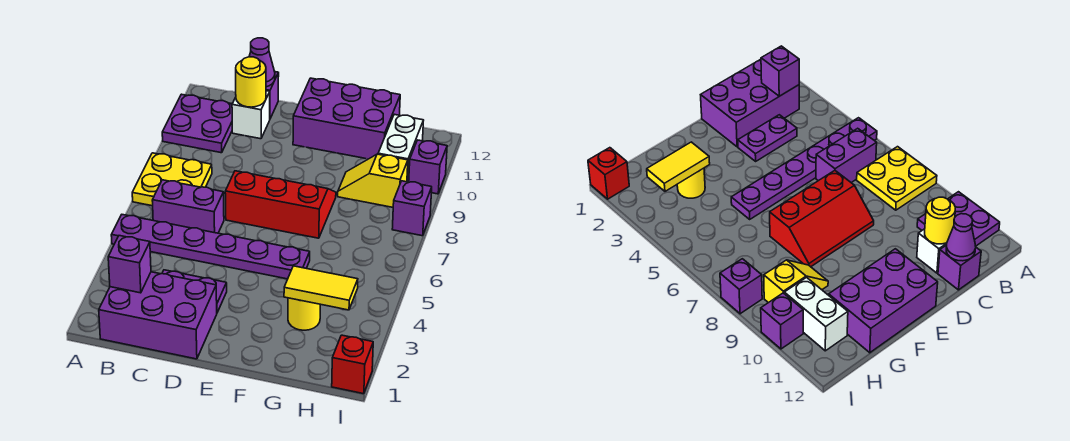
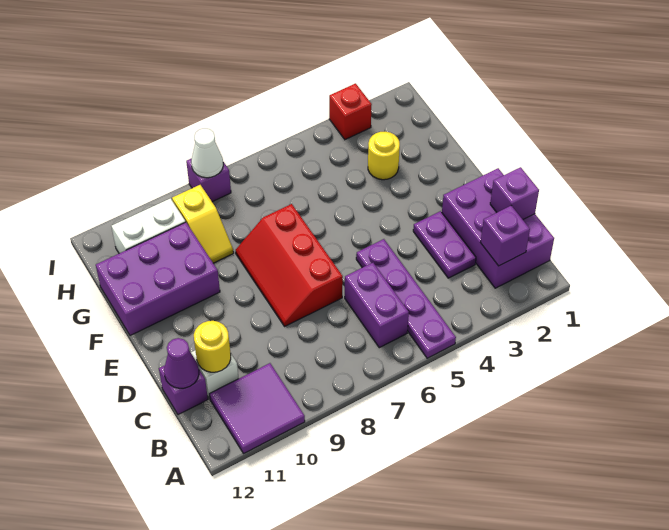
purple plate A5:F5 level 1 -> purple plate A5:D5 level 1
yellow plate A7:B8 level 1 -> none
purple plate A10:B11 level 1 -> purple tile A10:B11 level 1
purple brick E11:G12 level 1 -> purple brick F10:G12 level 1
yellow tile G3:H3 level 2 -> none
red brick I1 level 1 -> red brick I3 level 1
none -> white cone I8 level 2
purple brick I10 level 1 -> purple brick C1 level 2

